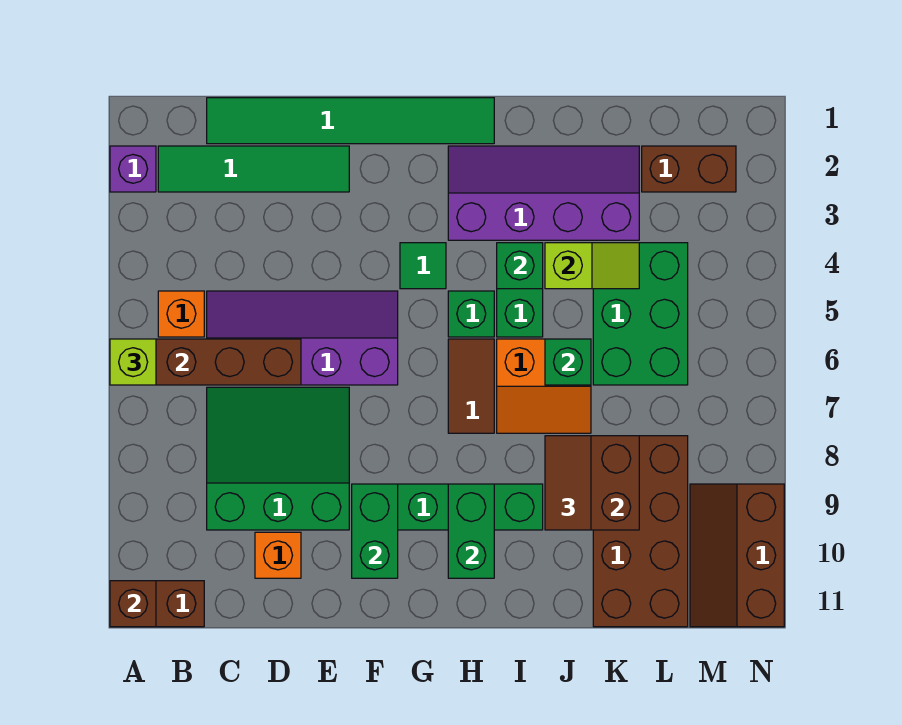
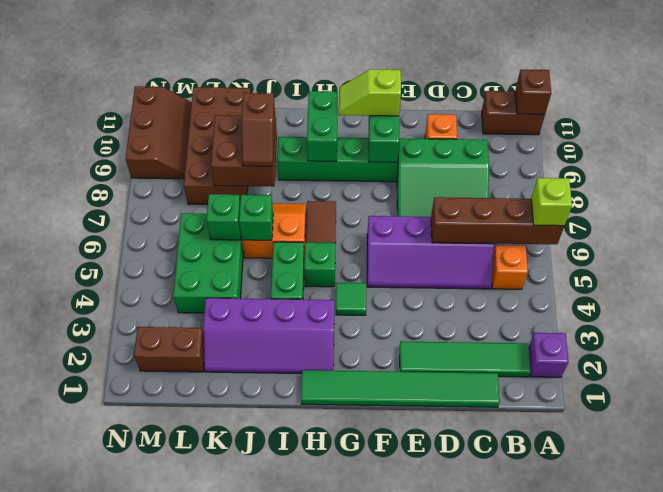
green brick I4 level 2 -> green brick K6 level 2
lime slope J4:K4 level 2 top J -> lime slope F10:G10 level 3 top F
brown tile J8:J9 level 3 -> brown slope J8:J9 level 3 top 9

